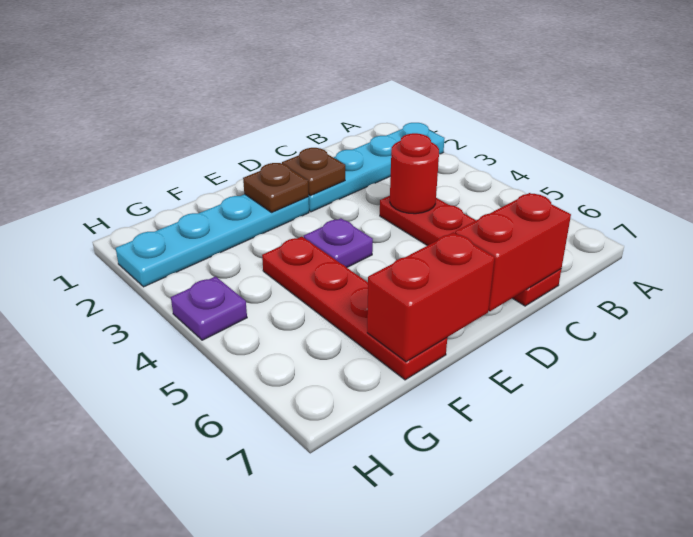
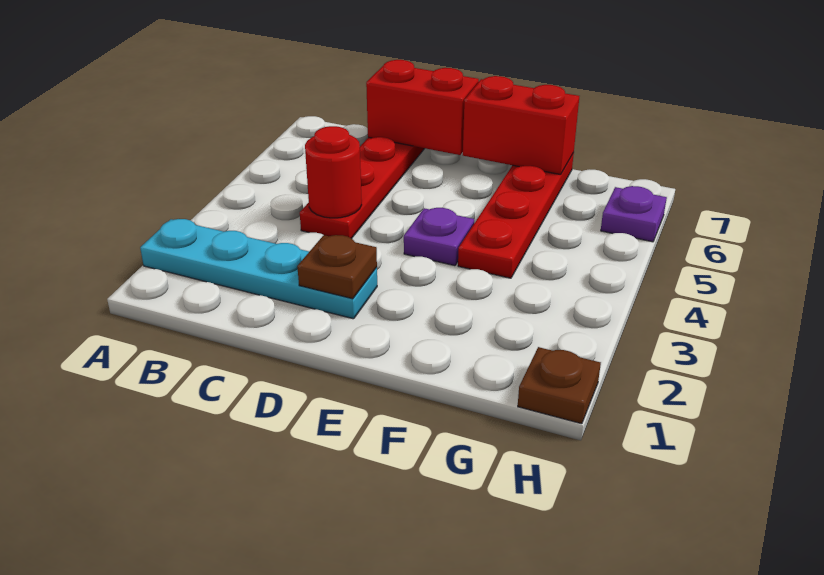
cyan plate E2:H2 level 1 -> none
brown plate E2 level 2 -> brown plate H1 level 1
purple plate H4 level 1 -> purple plate H6 level 1

